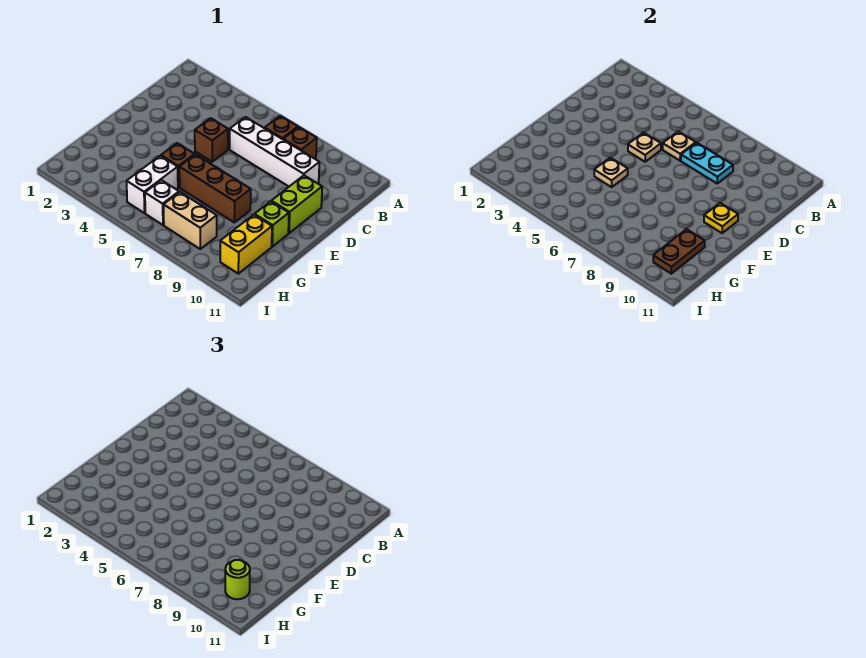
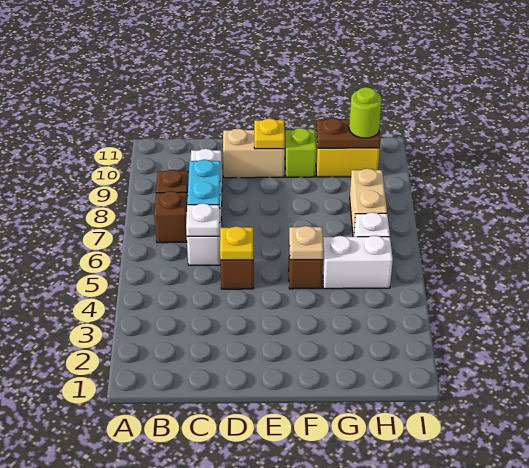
tan plate C6 level 2 -> white plate C6 level 2
tan plate D5 level 2 -> yellow plate D5 level 2
lime brick D10:E10 level 1 -> tan brick D10:E10 level 1
brown brick F6:F8 level 1 -> none

